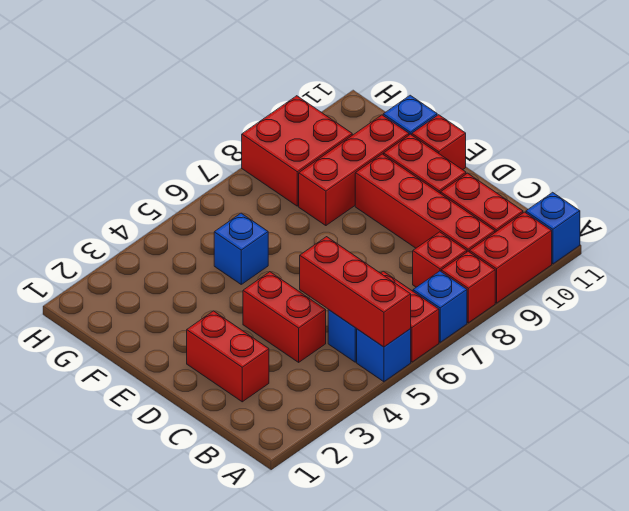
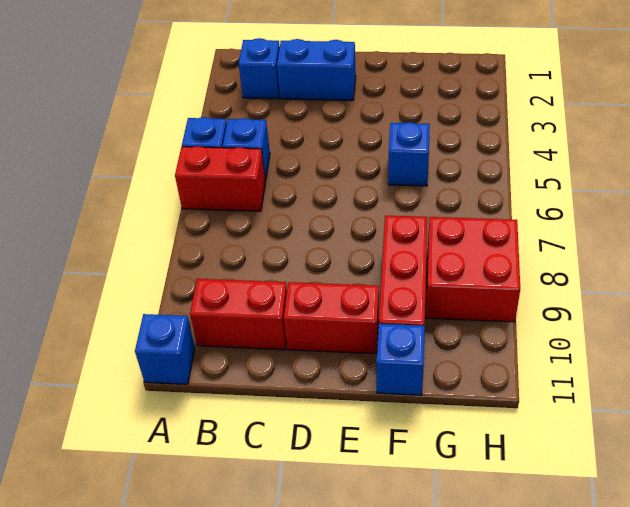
red brick A5:C5 level 2 -> none
blue brick A7 level 1 -> blue brick B2 level 1
red brick A8 level 1 -> none
red brick A9:A10 level 1 -> none
red brick B8 level 1 -> none
red brick B9:E9 level 1 -> none
red brick C2:D2 level 1 -> blue brick C2:D2 level 1
red brick C4:D4 level 1 -> none
red brick E11 level 1 -> none

